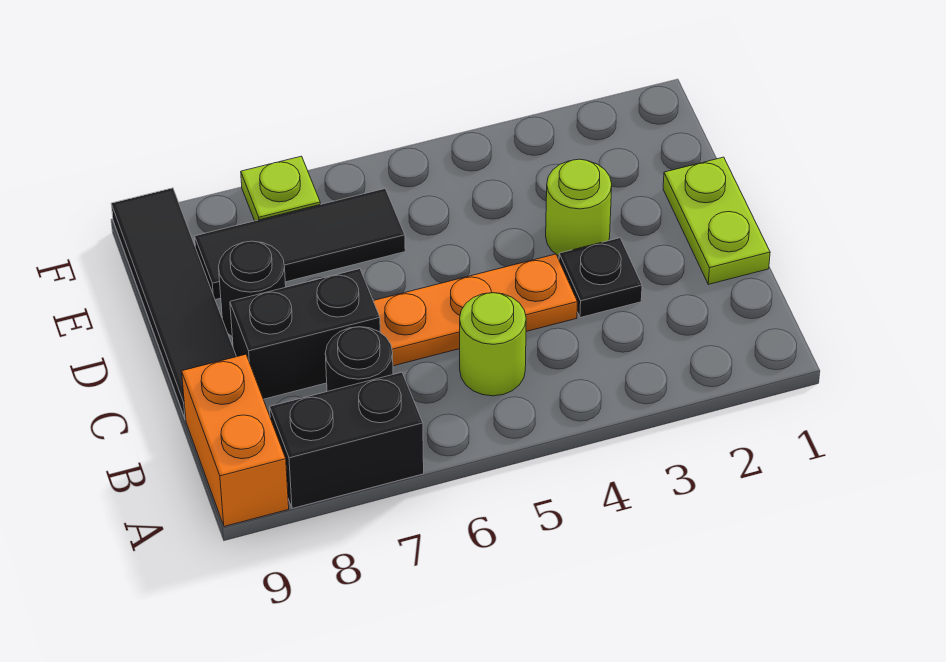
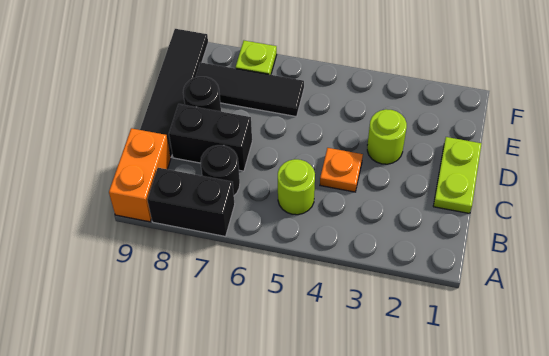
black plate C3 level 1 -> none
orange plate C4:C6 level 1 -> orange plate C4 level 1

